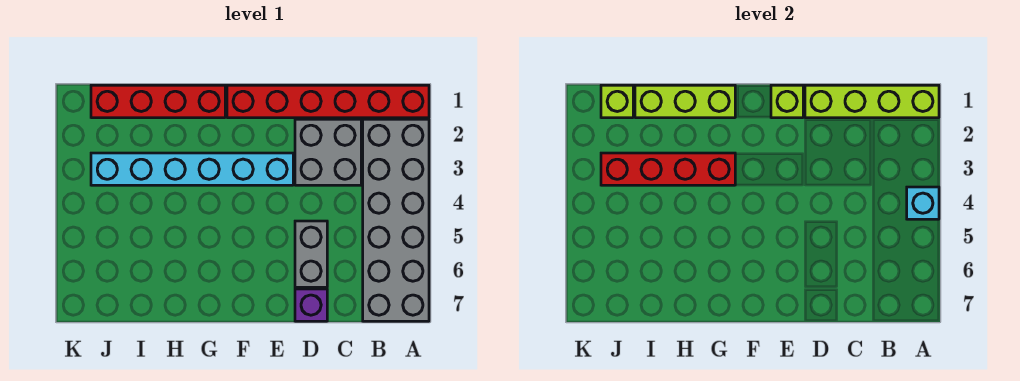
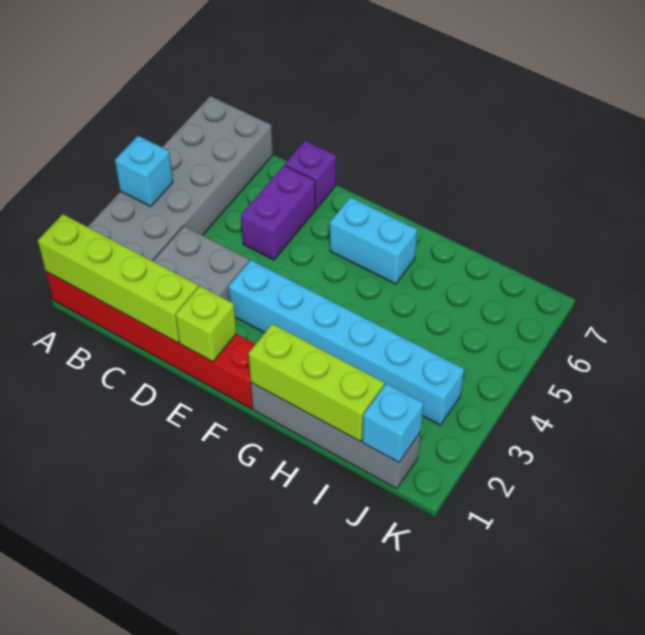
grey brick D5:D6 level 1 -> purple brick D5:D6 level 1
none -> cyan brick F6:G6 level 1
red brick G1:J1 level 1 -> grey brick G1:J1 level 1
red brick G3:J3 level 2 -> none
lime brick J1 level 2 -> cyan brick J1 level 2

